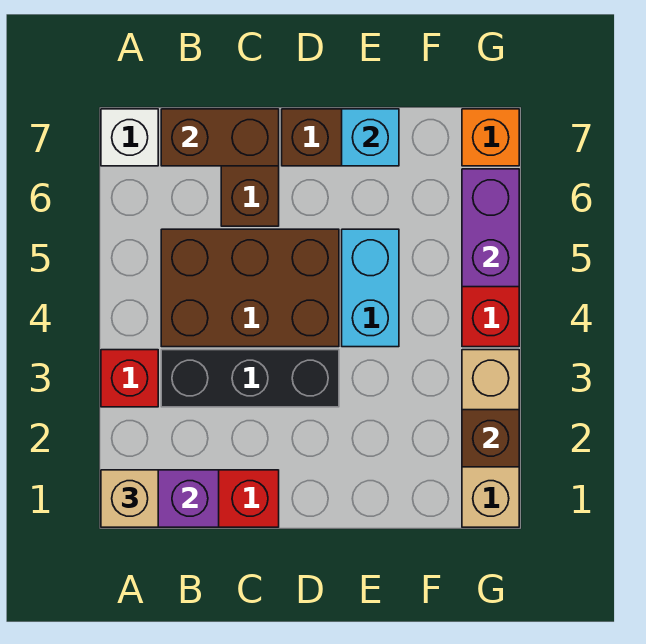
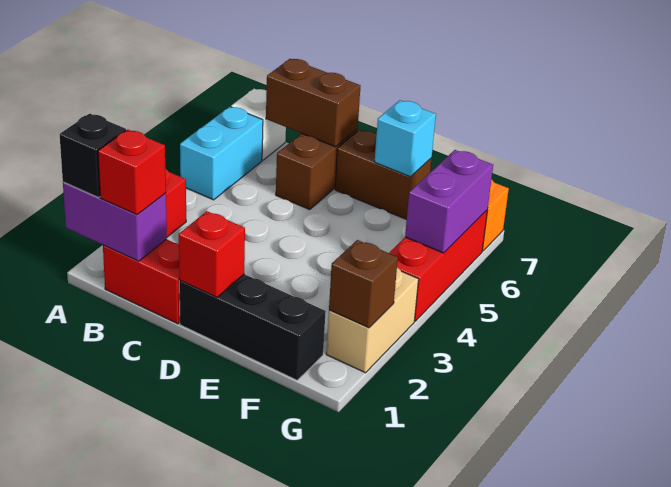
tan brick A1 level 3 -> black brick A1 level 3
none -> red brick B1 level 3
black brick B3:D3 level 1 -> black brick D1:F1 level 1
brown brick B4:D5 level 1 -> none
none -> red brick D1 level 2
cyan brick E4:E5 level 1 -> cyan brick A5:A6 level 1
tan brick G1:G3 level 1 -> tan brick G2:G3 level 1

